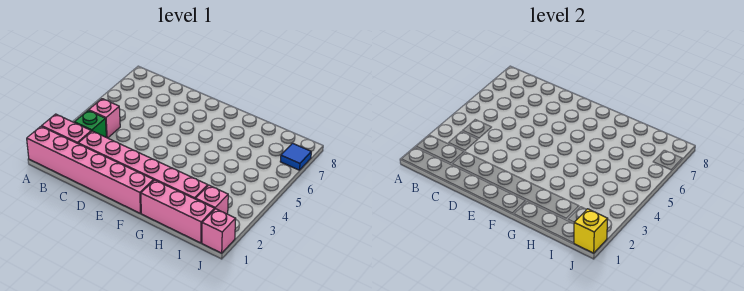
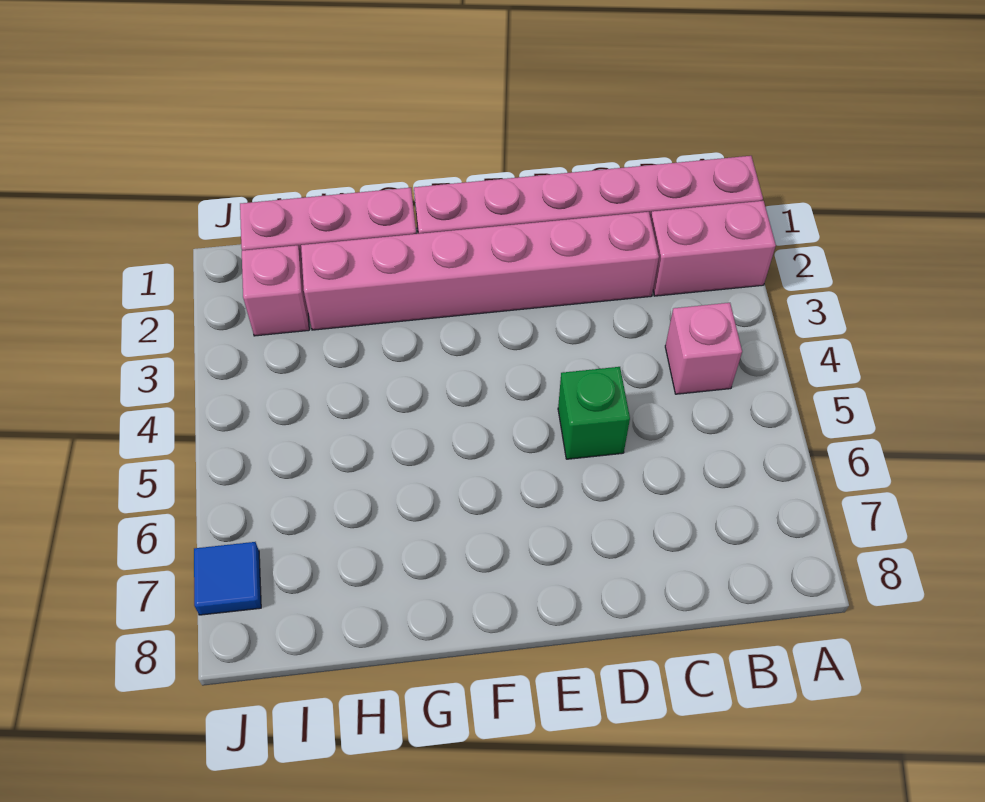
green brick B3 level 1 -> green brick D5 level 1
pink brick J1 level 1 -> none
yellow brick J1 level 2 -> none

